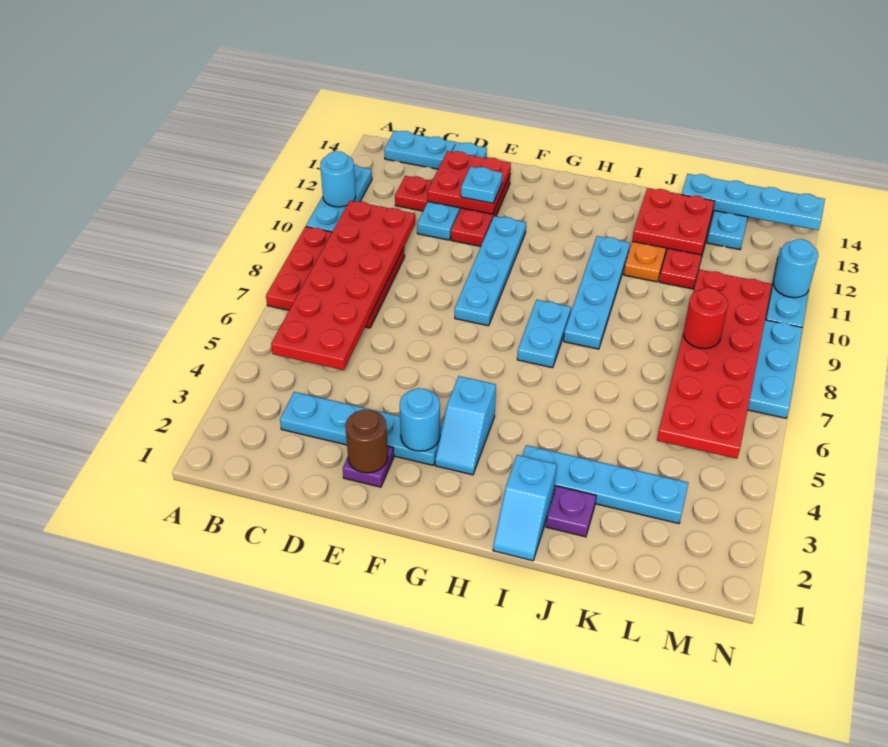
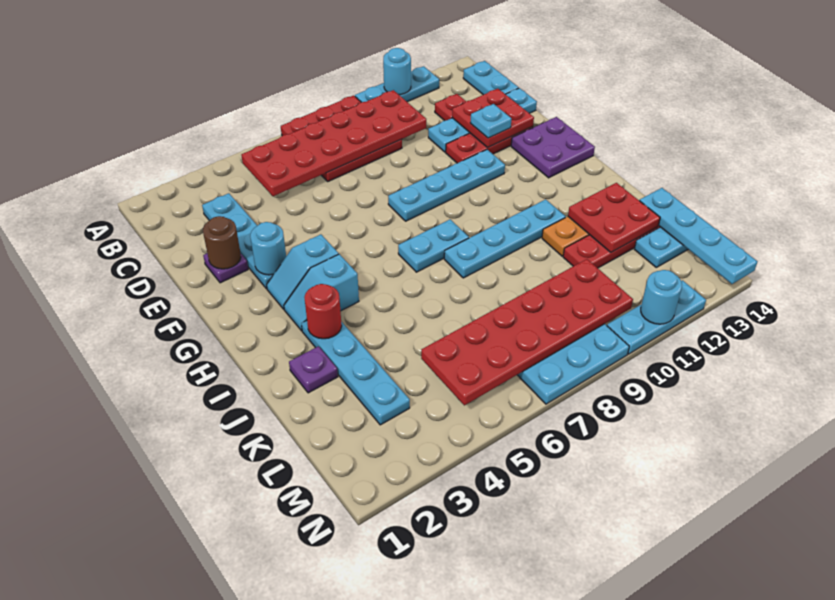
none -> purple plate F13:G14 level 1
cyan slope I1:I2 level 1 top 2 -> cyan slope H3:H4 level 1 top 4
red round brick L8 level 3 -> red round brick I3 level 2

